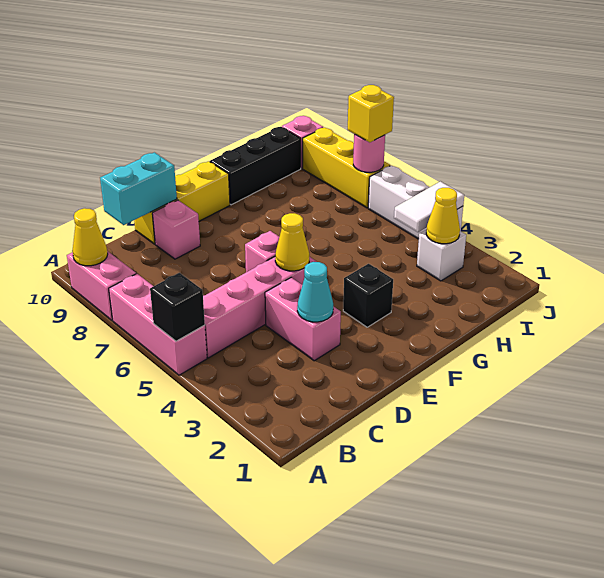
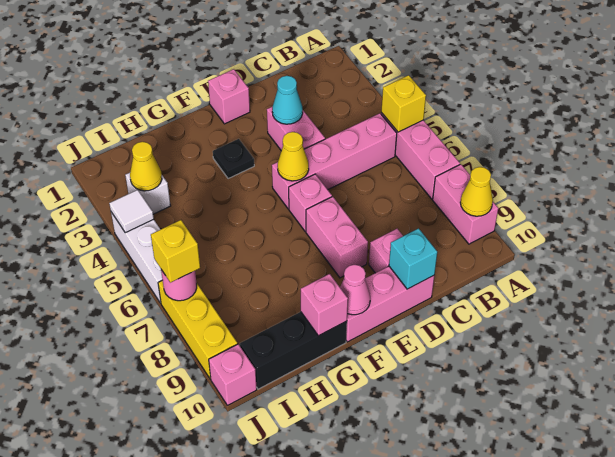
black brick A5 level 2 -> yellow brick A5 level 2
cyan brick C10:D10 level 2 -> cyan brick D10 level 2
yellow brick D10:F10 level 1 -> pink brick D10:F10 level 1
none -> pink brick E1 level 1
none -> pink brick E7:E8 level 1
black brick F3 level 1 -> black plate F3 level 1
none -> pink cone F10 level 2
none -> pink brick G10 level 2
white tile I4:J4 level 2 -> white tile J4 level 2

